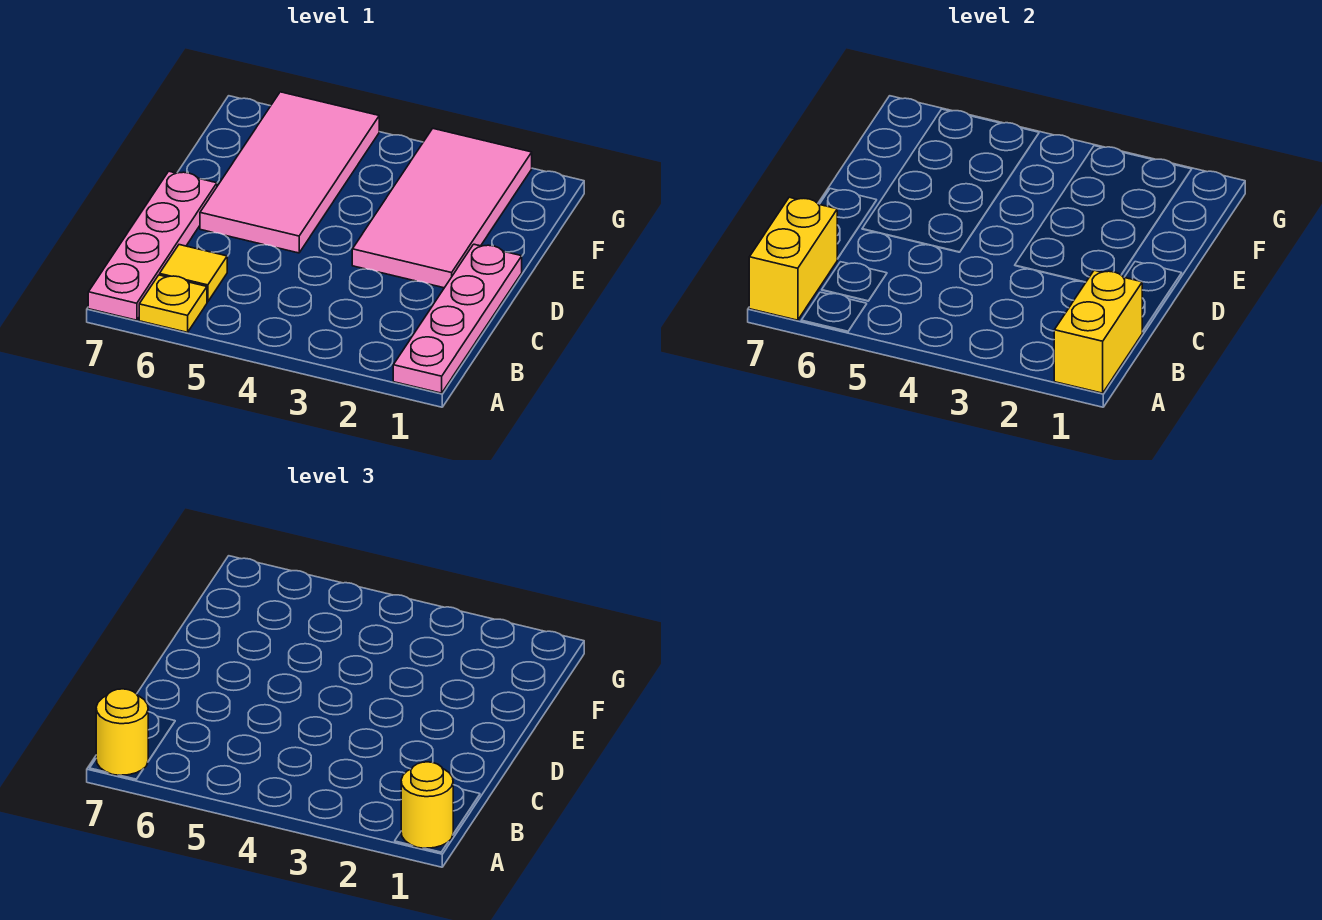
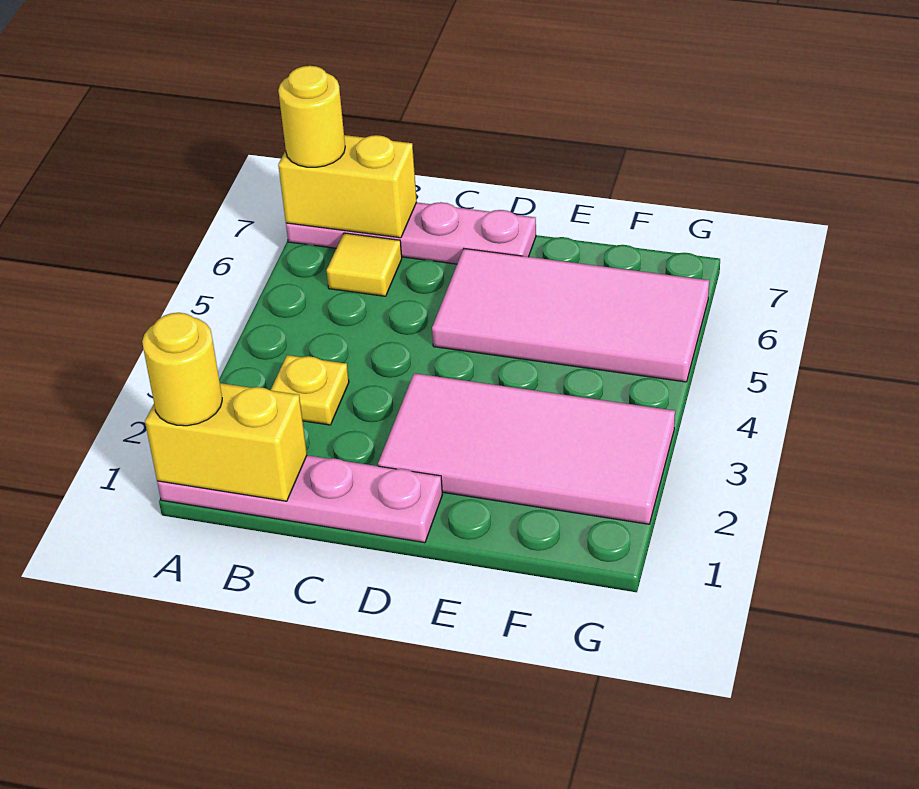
yellow plate A6 level 1 -> yellow plate B3 level 1

